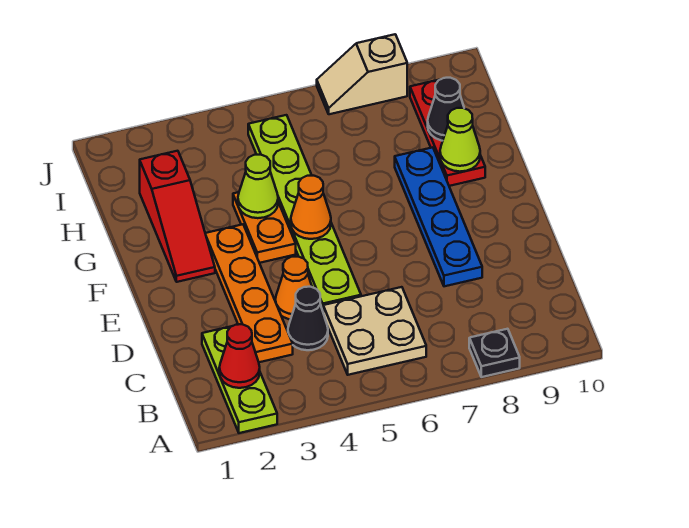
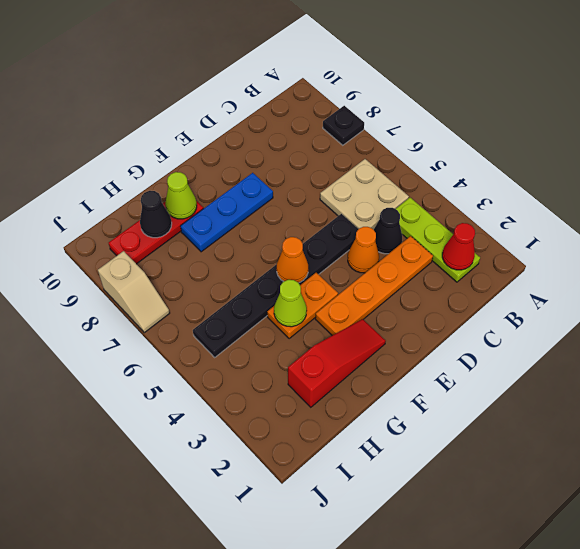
lime plate A2:C2 level 1 -> lime plate B2:B4 level 1
lime plate D5:I5 level 1 -> black plate D5:I5 level 1
blue plate D8:G8 level 1 -> blue plate E8:G8 level 1

